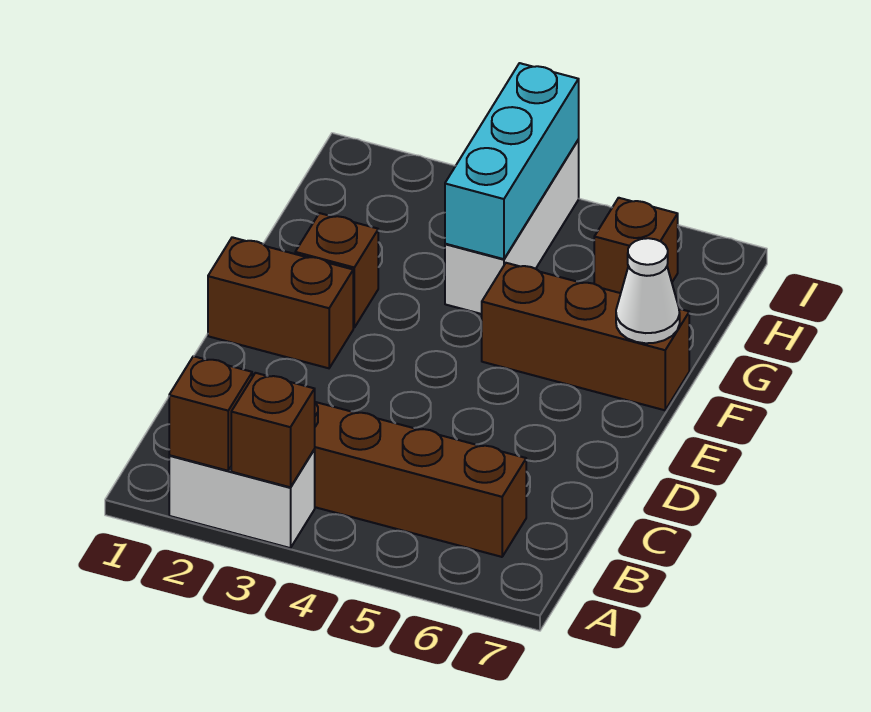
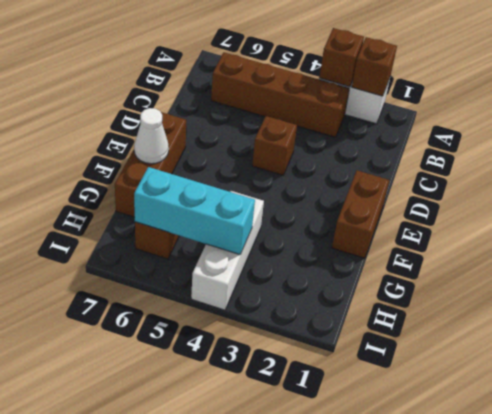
brown brick E1:E2 level 1 -> brown brick E1:F1 level 1
brown brick F2 level 1 -> brown brick D4 level 1
brown brick F5:F7 level 1 -> brown brick E7:G7 level 1
cyan brick G4:I4 level 2 -> cyan brick H4:H6 level 2

